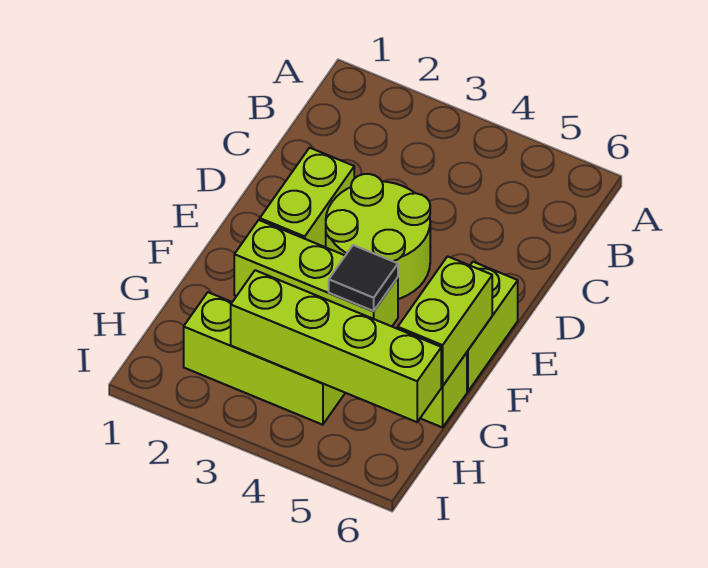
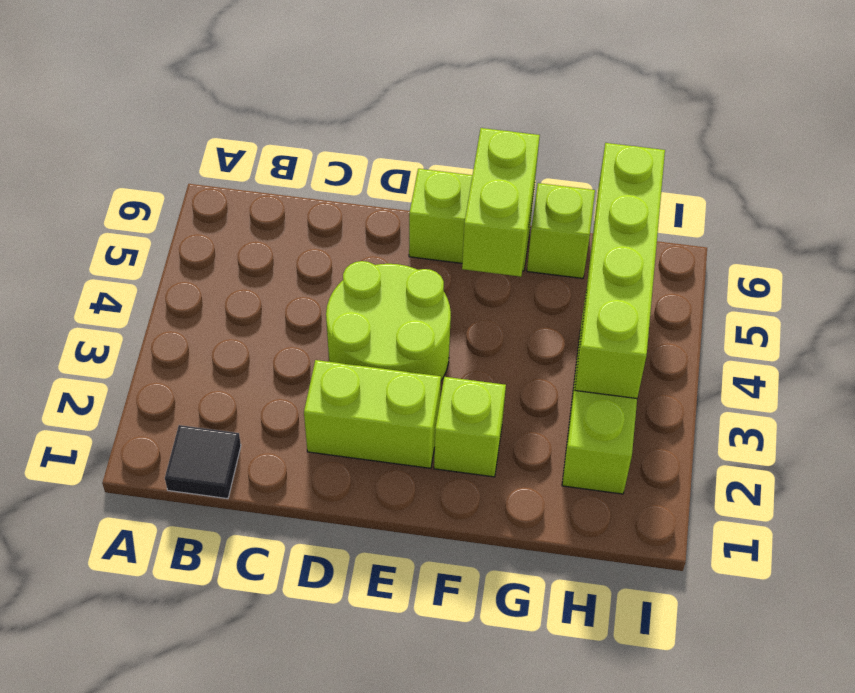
lime brick F2:F4 level 1 -> lime brick F2 level 1
black tile F4 level 2 -> black tile B1 level 1
lime brick F6:G6 level 2 -> lime brick F5:F6 level 2

